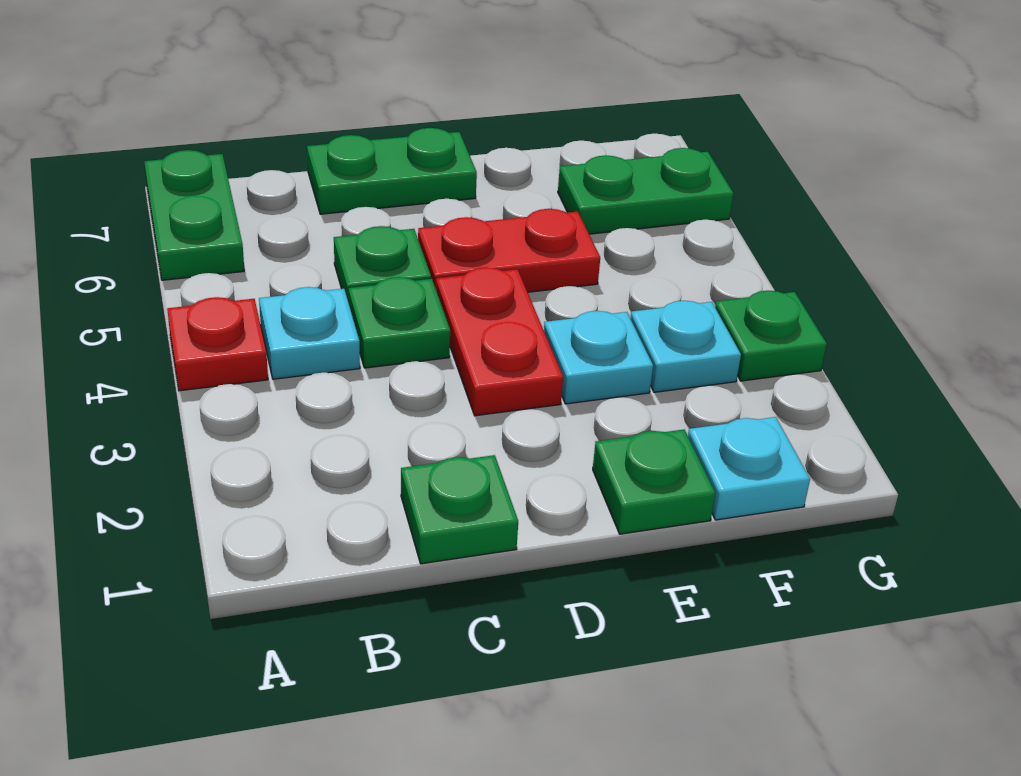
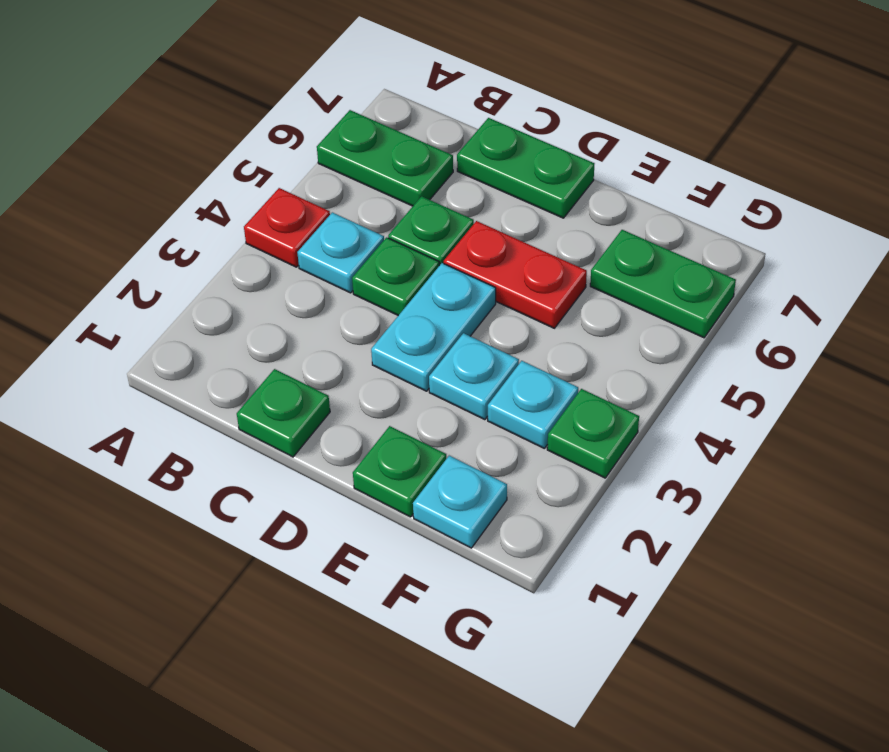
green plate A6:A7 level 1 -> green plate A6:B6 level 1
red plate D3:D4 level 1 -> cyan plate D3:D4 level 1

